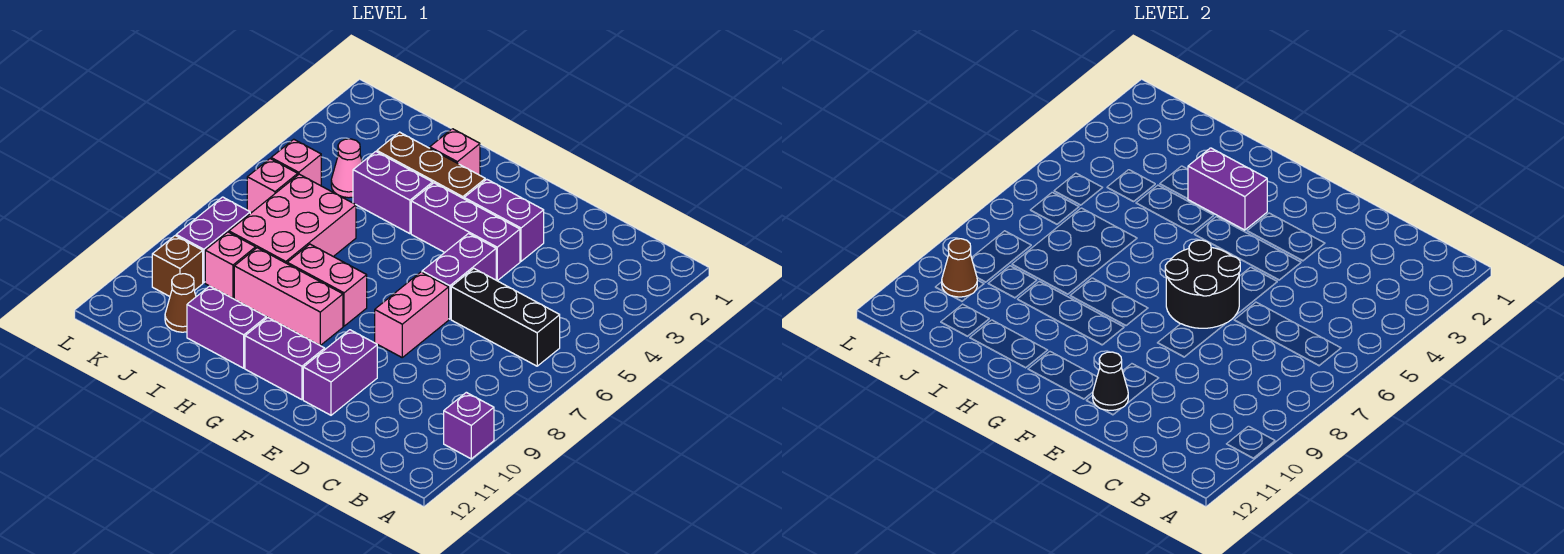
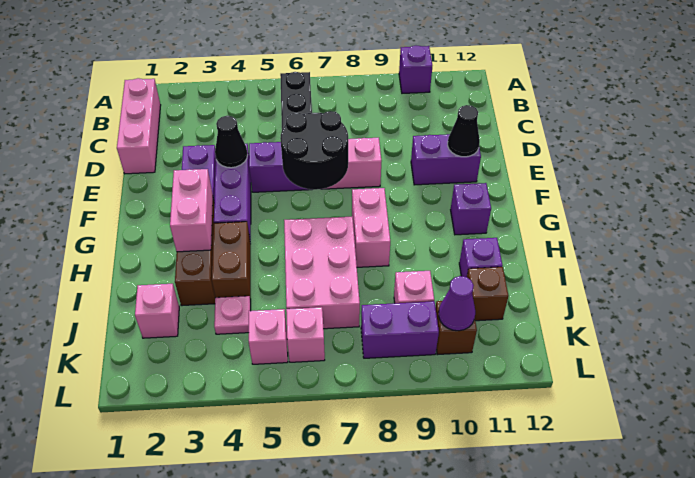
none -> black cone E4 level 2
purple brick F11:G11 level 1 -> purple brick G11 level 1
purple brick G3:H3 level 2 -> pink brick G3:H3 level 2
pink brick G9:I9 level 1 -> pink brick B1:D1 level 1
pink brick H2 level 1 -> pink brick J2 level 1
purple brick H4:I4 level 1 -> brown brick H4:I4 level 1
purple brick H11:I11 level 1 -> purple brick I11 level 1
pink brick I6:J8 level 1 -> pink brick H6:J7 level 1
pink cone J4 level 1 -> pink plate J4 level 1
brown cone J11 level 1 -> brown brick J11 level 1
brown cone K10 level 2 -> purple cone K10 level 2

